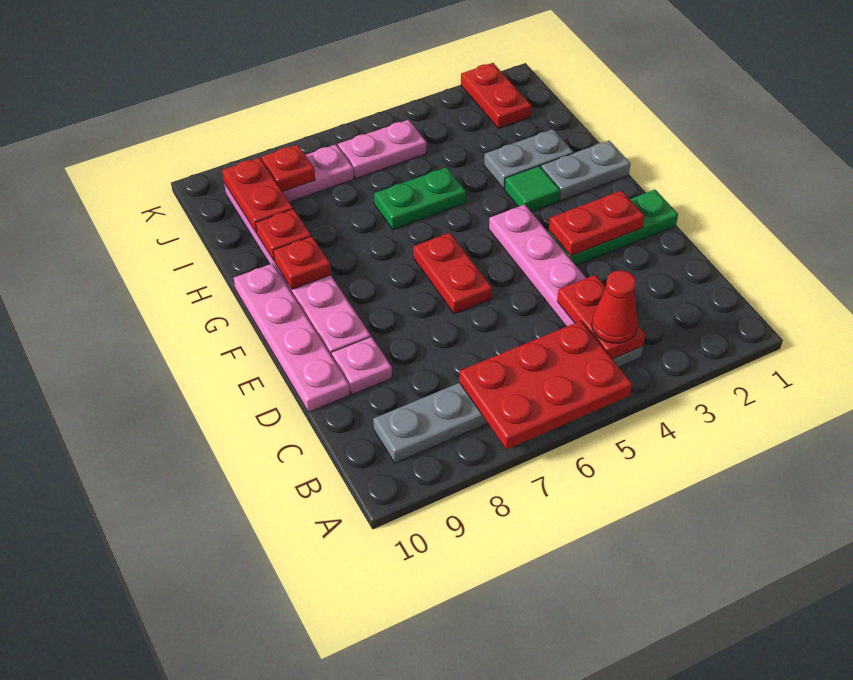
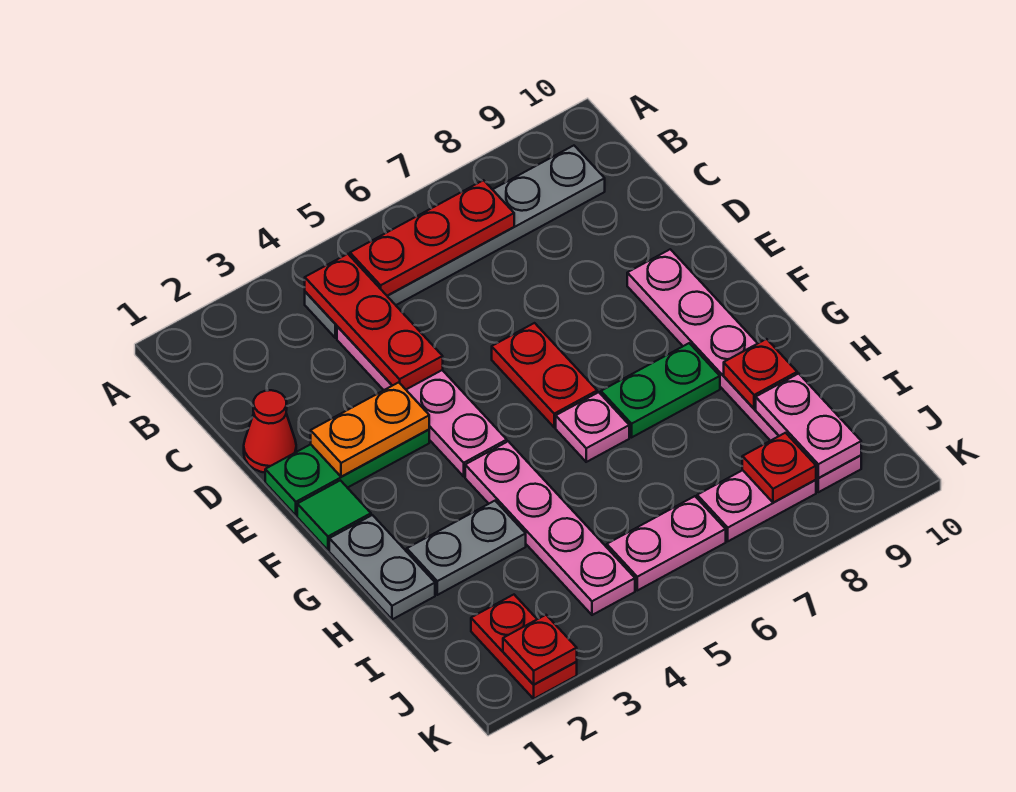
red plate A5:B7 level 2 -> red plate B5:B7 level 2
red plate B4:C4 level 2 -> red plate B4:D4 level 2
red cone B4 level 3 -> red cone D1 level 1
pink plate D9 level 1 -> pink plate G6 level 1
pink plate D10:G10 level 1 -> pink plate G4:J4 level 1
red plate E2:E3 level 2 -> orange plate E2:E3 level 2
grey plate G1:G2 level 1 -> grey plate G1:H1 level 1
green tile G3 level 1 -> green tile F1 level 1
red plate G9 level 2 -> red plate K2 level 2
green plate H5:H6 level 1 -> green plate G7:G8 level 1
red plate I9:J9 level 2 -> pink plate I9:J9 level 2

